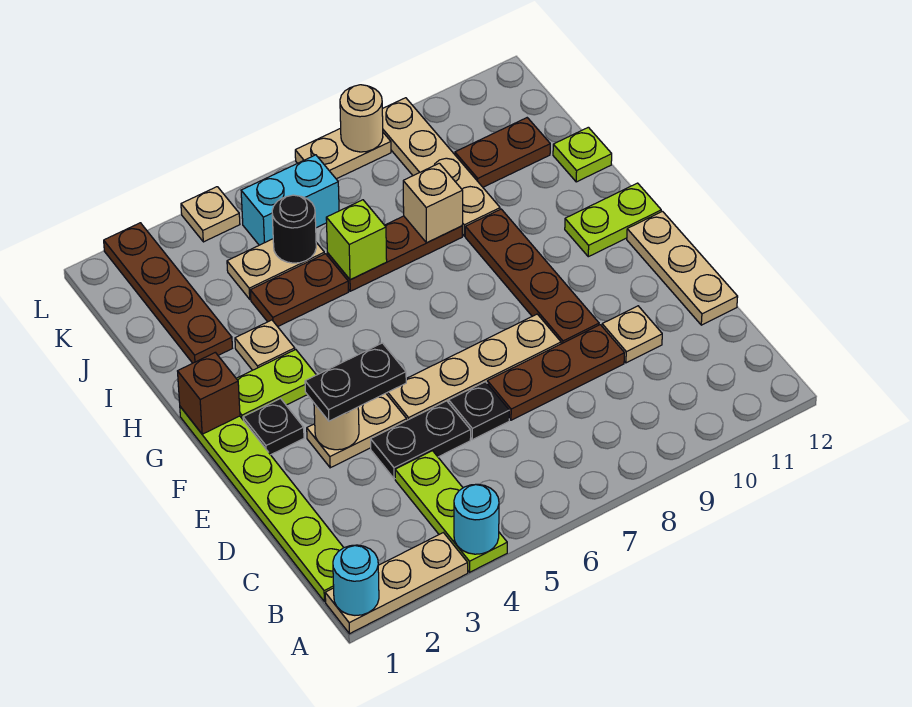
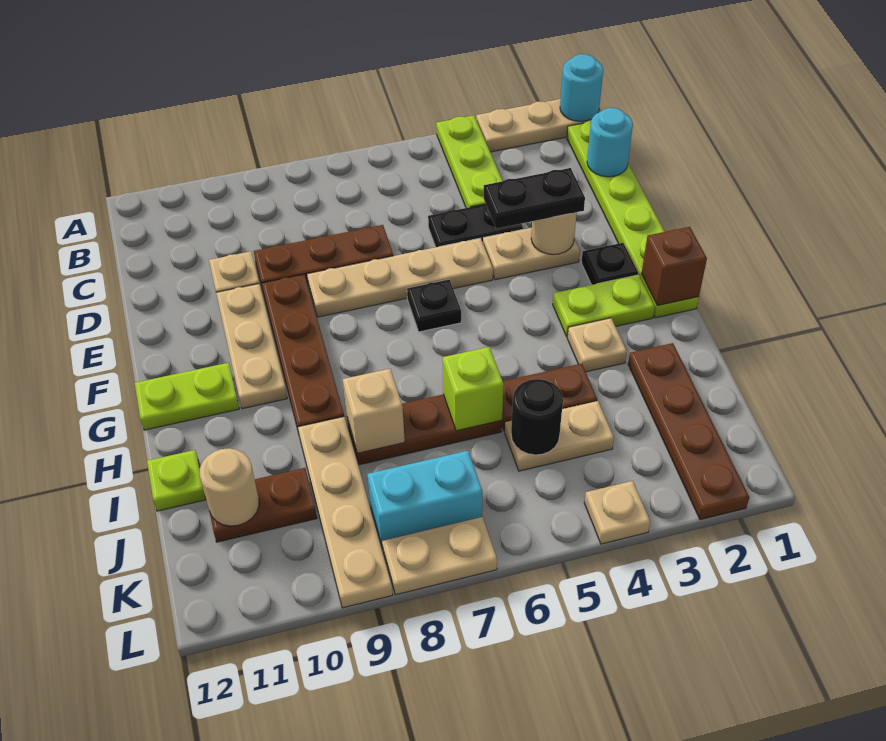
cyan round brick A4 level 2 -> cyan round brick C1 level 2
black plate D6 level 1 -> black plate F6 level 1
tan plate D12:F12 level 1 -> tan plate E10:G10 level 1
cyan brick K5:K6 level 1 -> cyan brick K7:K8 level 1
tan round brick L8 level 2 -> tan round brick J11 level 2

